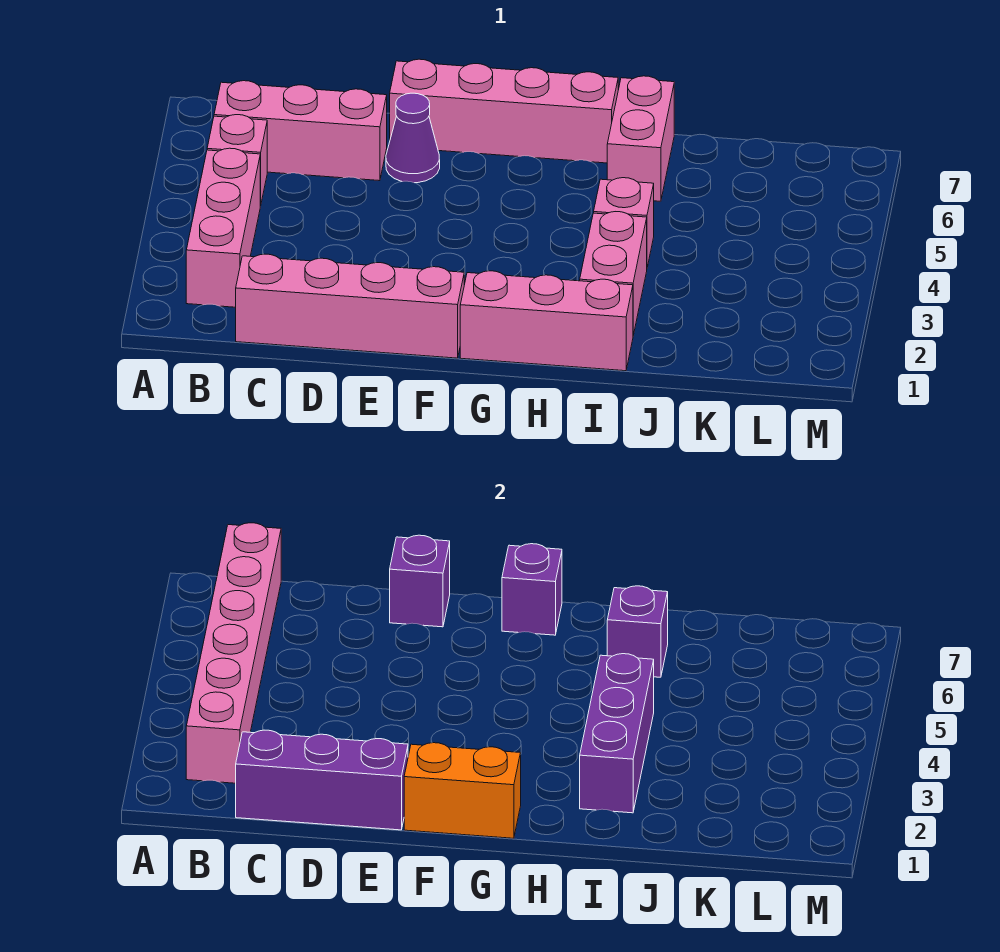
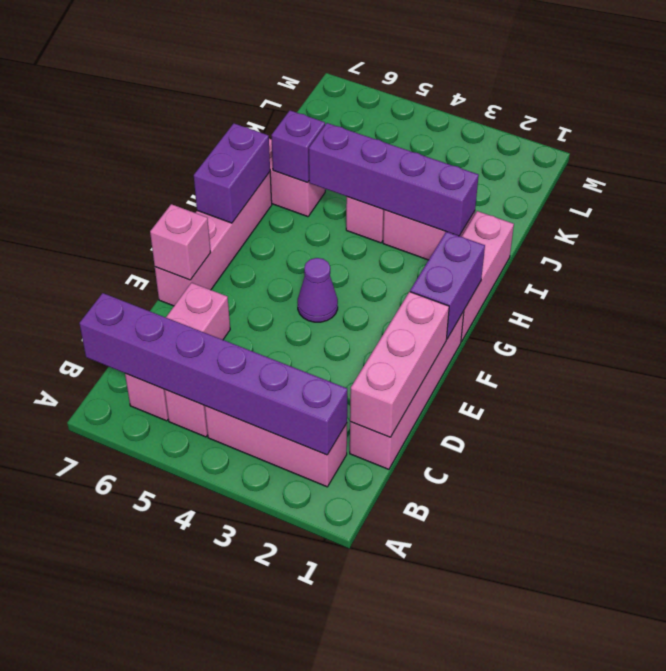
pink brick B2:B7 level 2 -> purple brick B2:B7 level 2
purple brick C1:E1 level 2 -> pink brick C1:E1 level 2
purple cone E6 level 1 -> purple cone F4 level 1
purple brick E7 level 2 -> pink brick E7 level 2
orange brick F1:G1 level 2 -> purple brick F1:G1 level 2
purple brick G7 level 2 -> purple brick G7:H7 level 2
purple brick I2:I4 level 2 -> purple brick I2:I5 level 2

